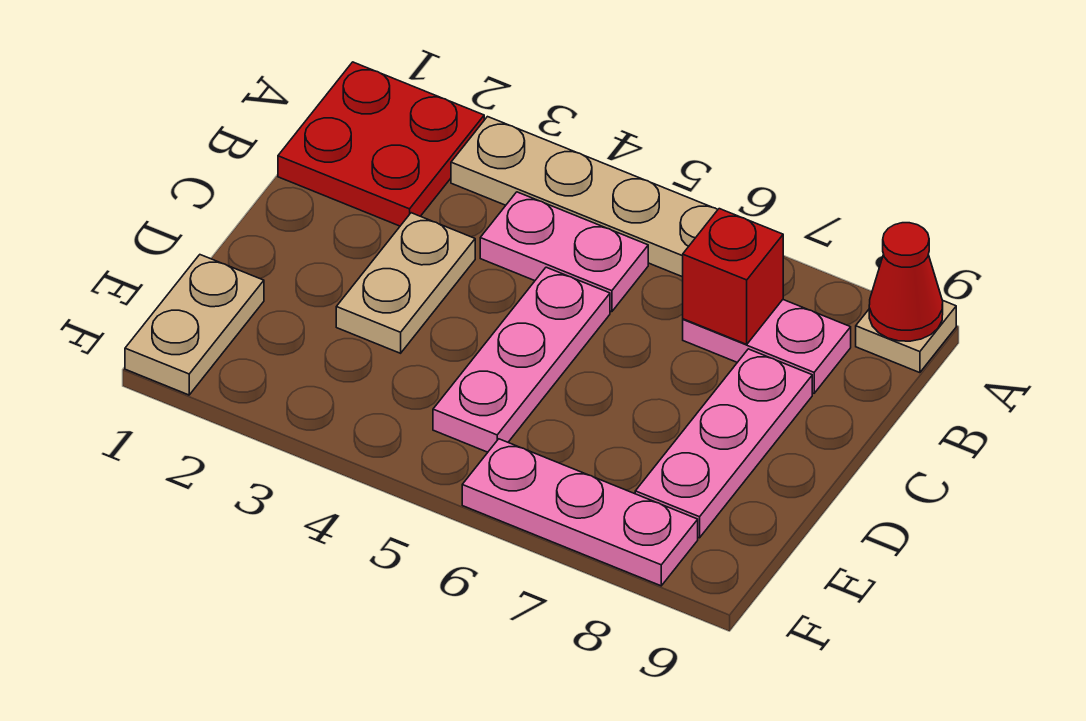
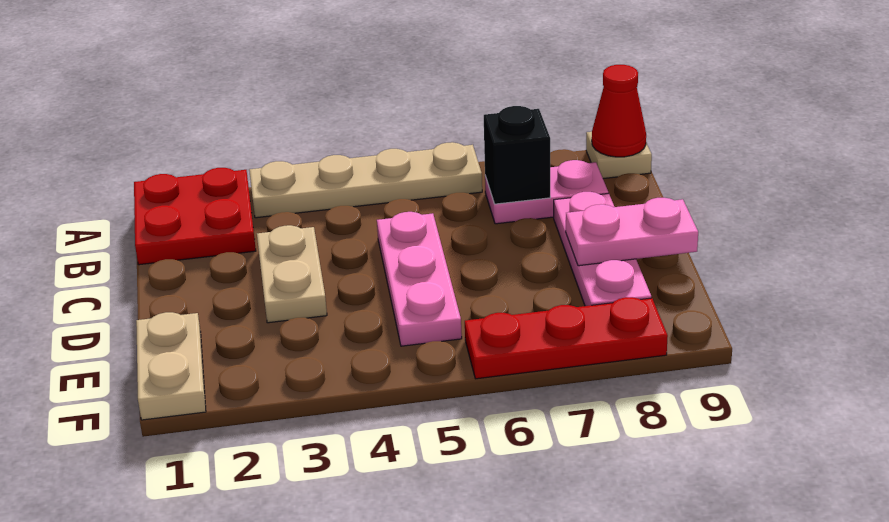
pink plate B4:B5 level 1 -> pink plate D8:D9 level 2
red brick B7 level 2 -> black brick B7 level 2
pink plate F6:F8 level 1 -> red plate F6:F8 level 1

